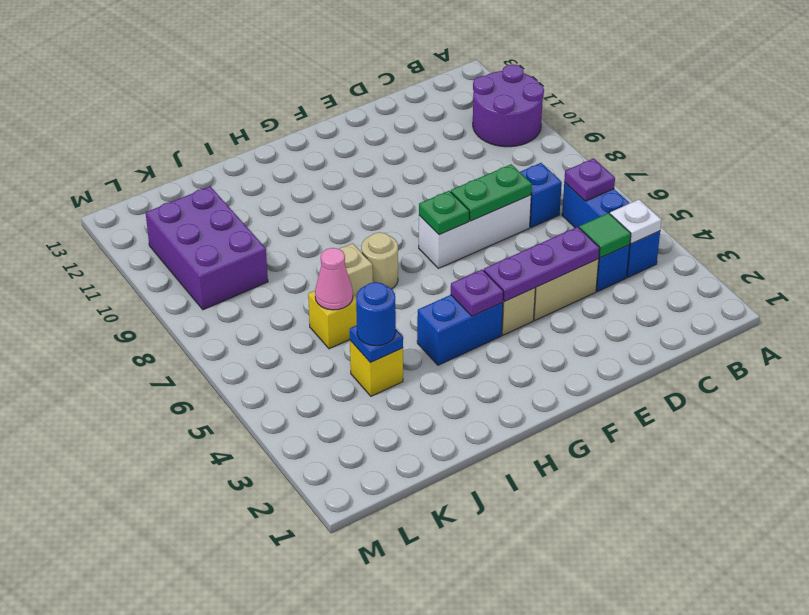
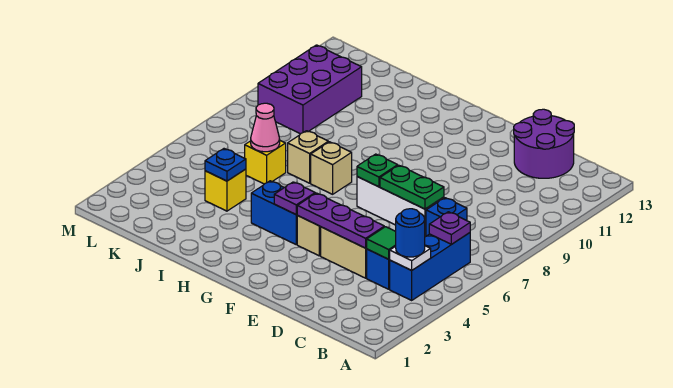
purple round brick A10:B11 level 1 -> purple round brick C12:D13 level 1
tan round brick H7 level 1 -> tan brick H7 level 1
blue round brick J4 level 3 -> blue round brick B4 level 3

